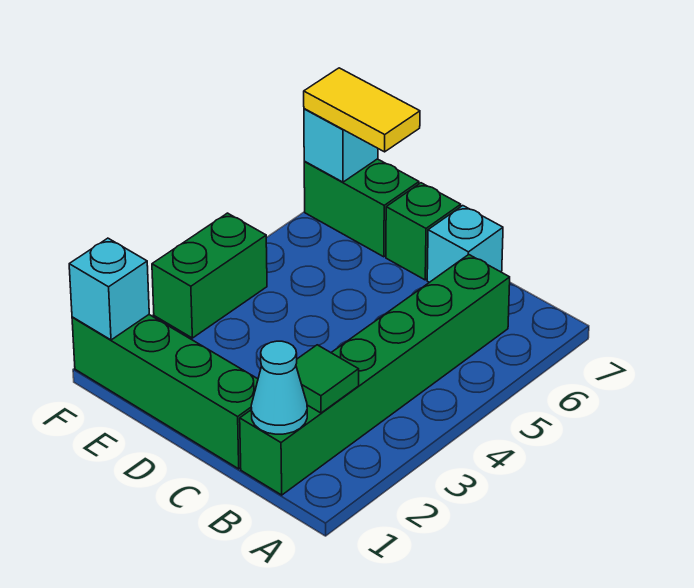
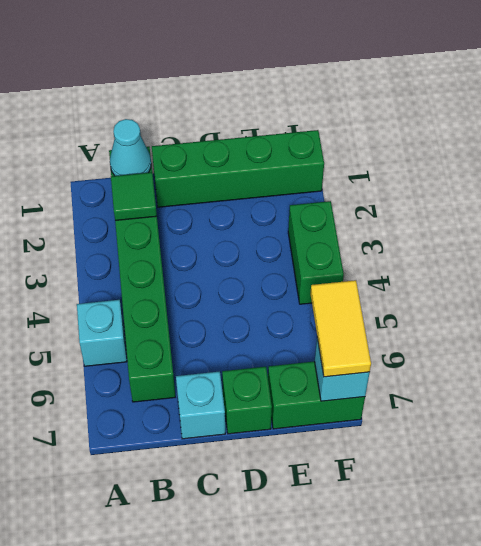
yellow tile E7:F7 level 3 -> yellow tile F6:F7 level 3
cyan brick F1 level 2 -> cyan brick A5 level 1

